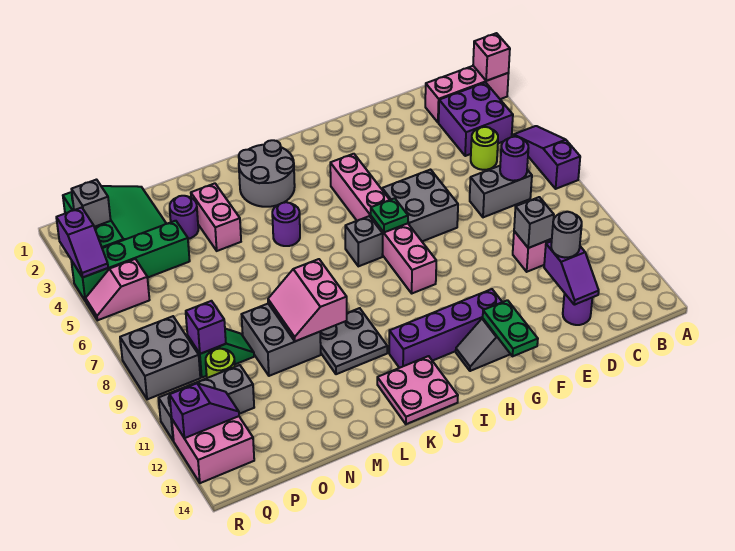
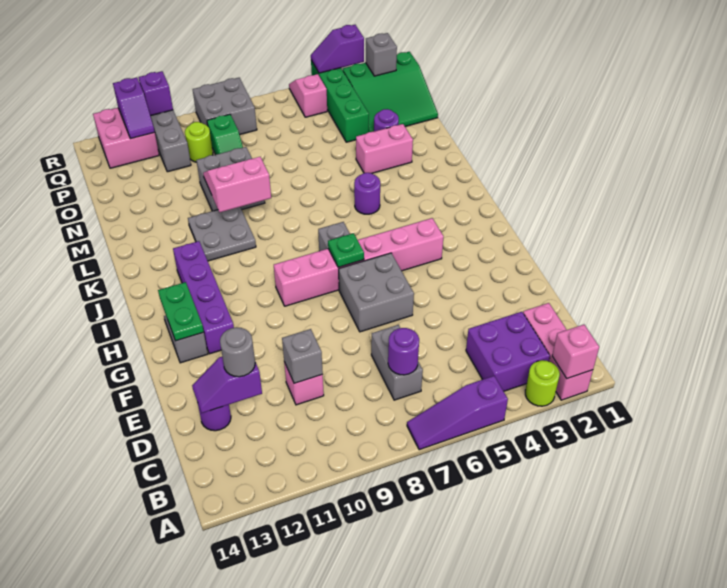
purple slope A5:A7 level 1 top 7 -> purple slope A5:A7 level 1 top 5
lime round brick C5 level 1 -> lime round brick A3 level 1
green plate G13:G14 level 2 -> green plate G13:H13 level 2
grey round brick J2:K3 level 1 -> none
pink plate J13:K14 level 1 -> none
purple brick P9 level 2 -> purple brick R11 level 2

